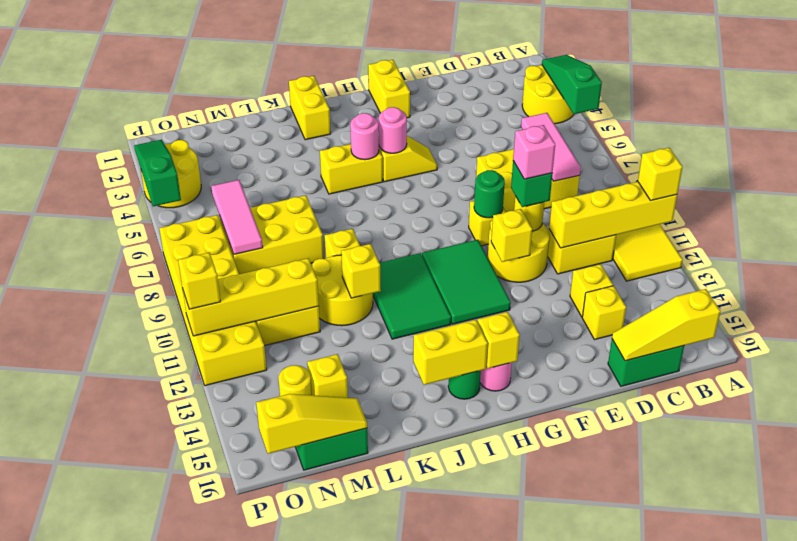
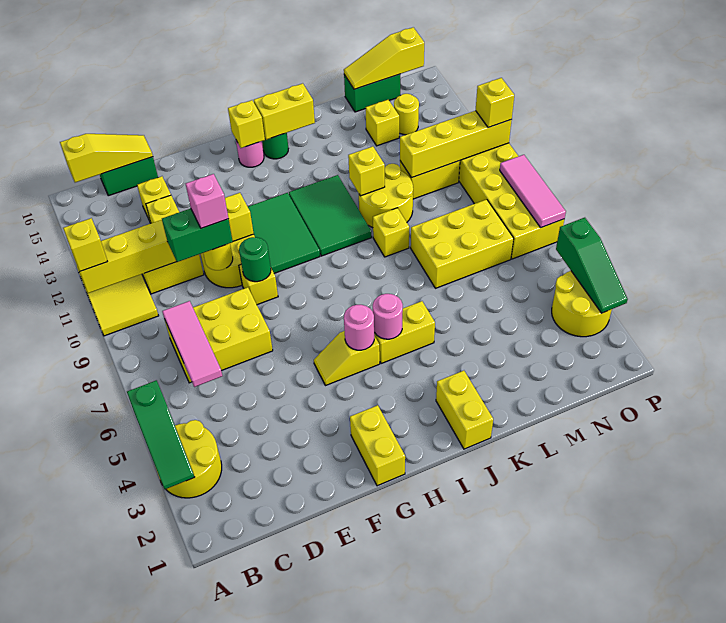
green brick E10 level 3 -> green brick D10:E10 level 3
pink tile N6:N8 level 2 -> pink tile P7:P9 level 2

